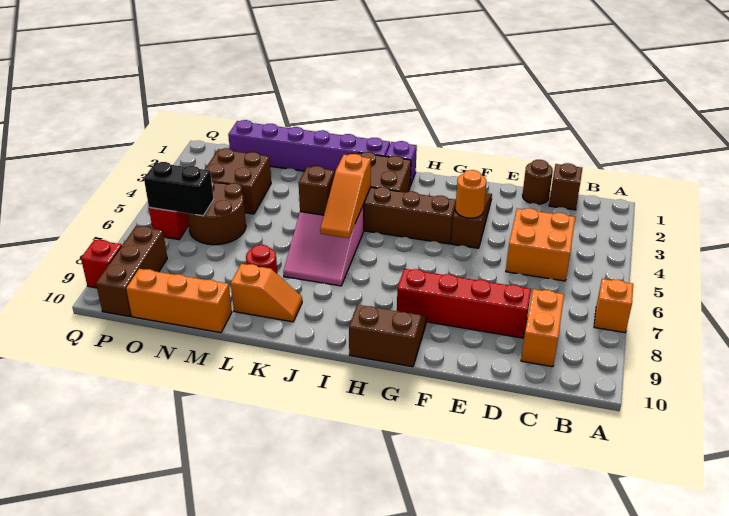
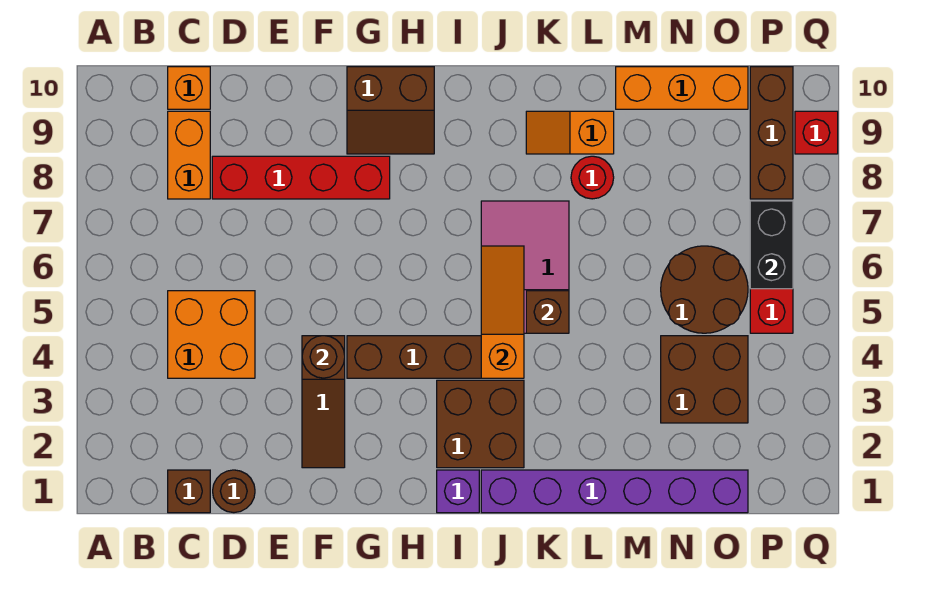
orange brick A7 level 1 -> orange brick C10 level 1
orange round brick F4 level 2 -> brown round brick F4 level 2
black brick O6:P6 level 2 -> black brick P6:P7 level 2

